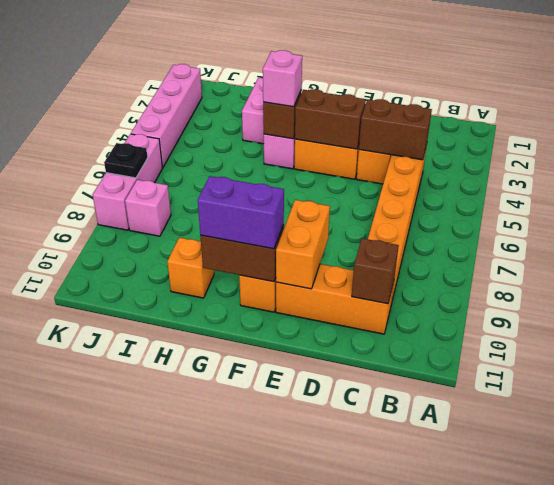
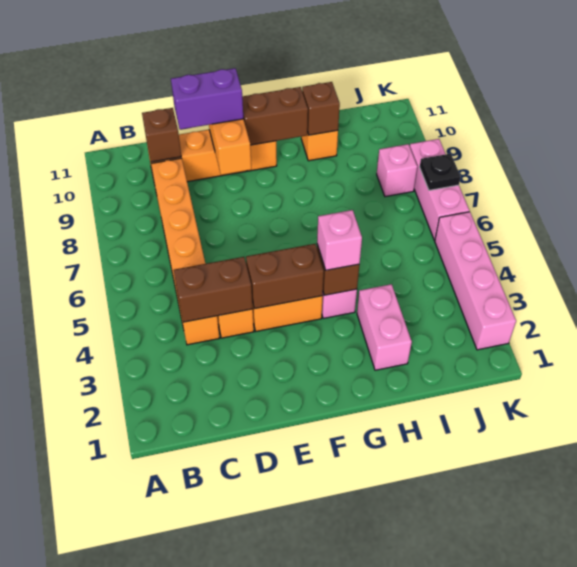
purple brick F10:G10 level 3 -> purple brick D10:E10 level 3
none -> brown brick H10 level 2

